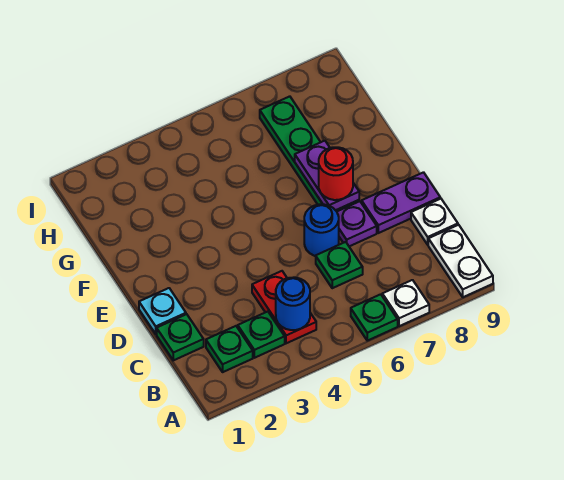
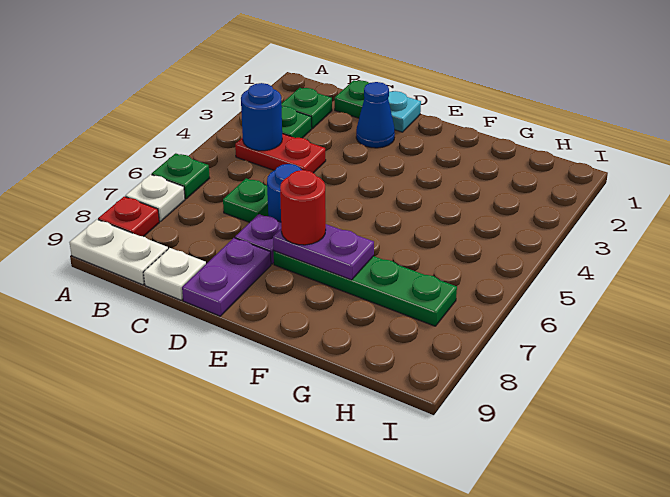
none -> red plate A8 level 1
none -> blue cone D2 level 1

